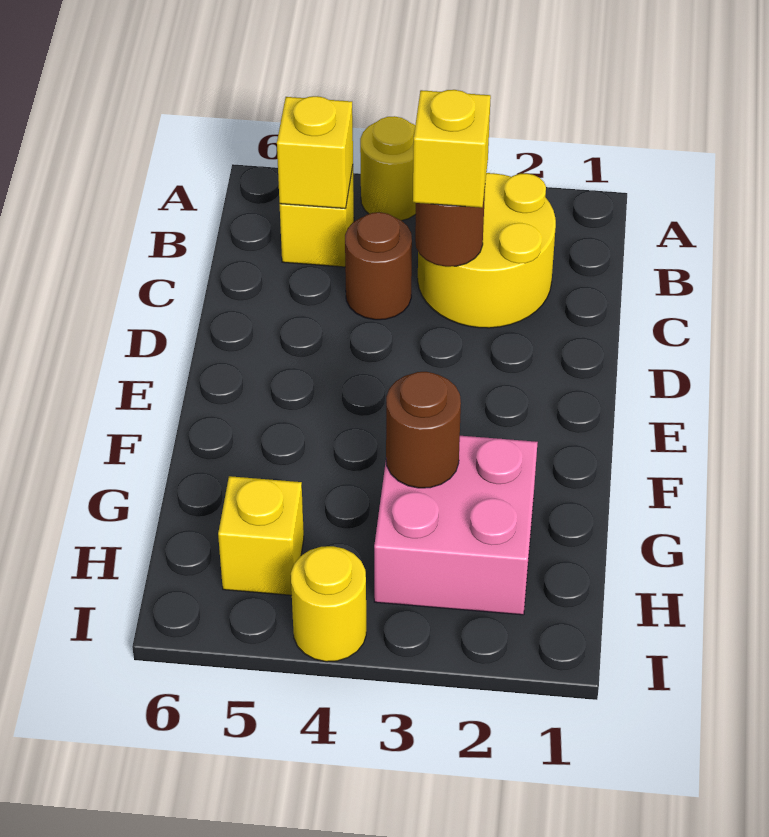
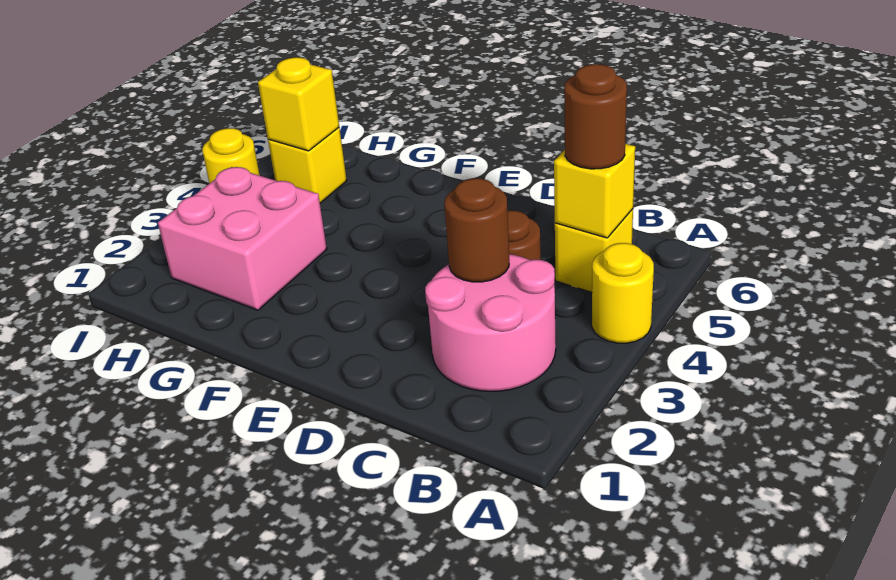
yellow round brick B2:C3 level 1 -> pink round brick B2:C3 level 1
yellow brick C3 level 3 -> yellow brick H5 level 2
brown round brick G3 level 2 -> brown round brick B5 level 3

